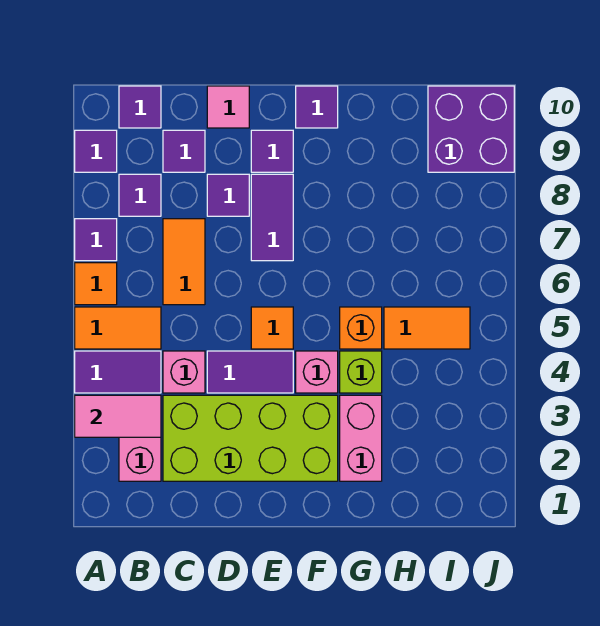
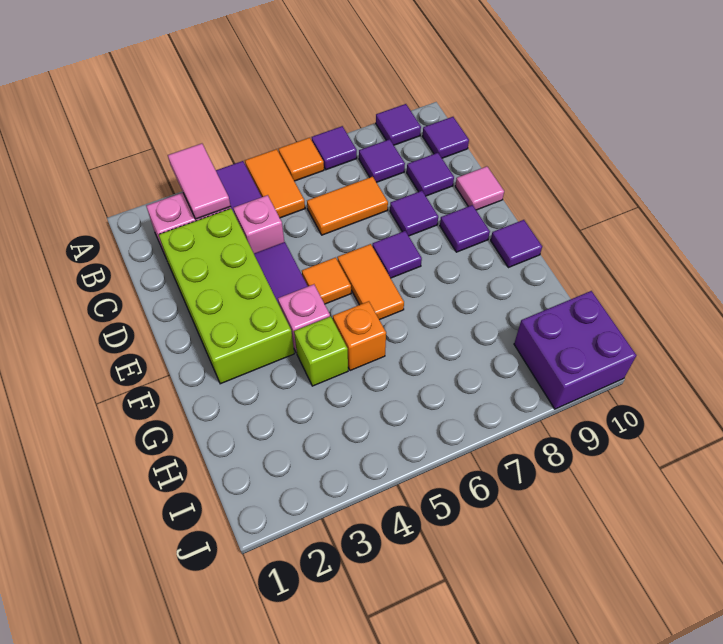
purple tile E7:E8 level 1 -> purple tile E7 level 1
pink brick G2:G3 level 1 -> none
orange tile H5:I5 level 1 -> orange tile E6:F6 level 1

